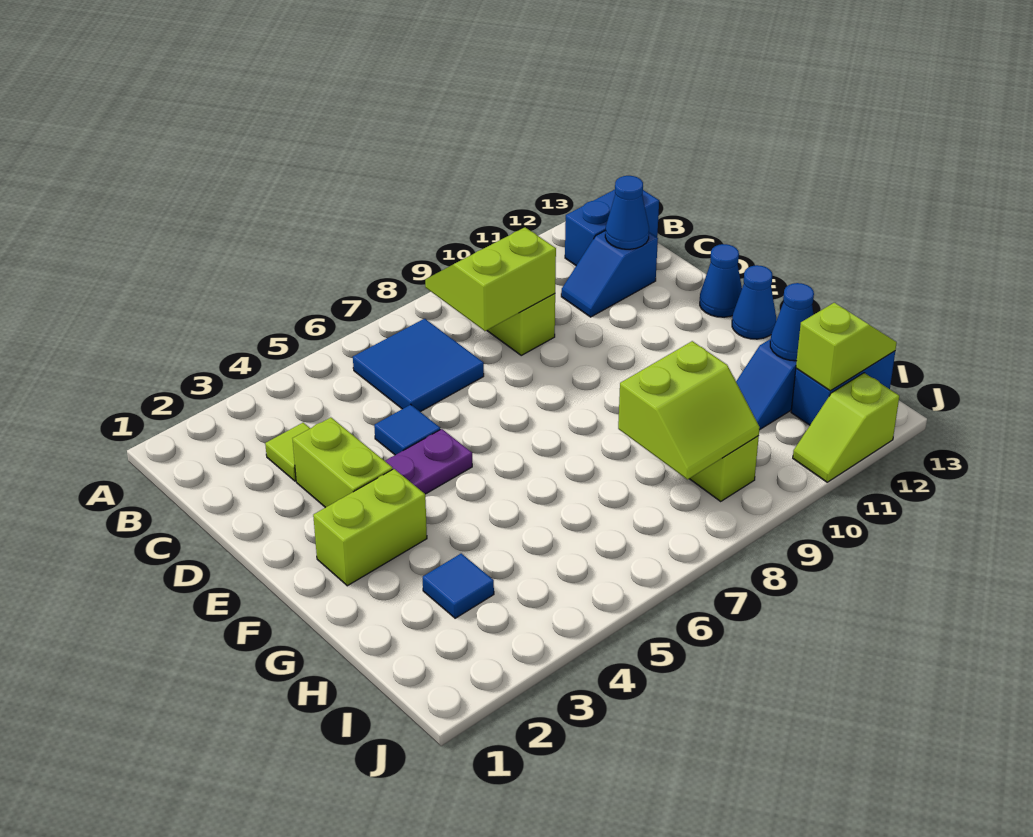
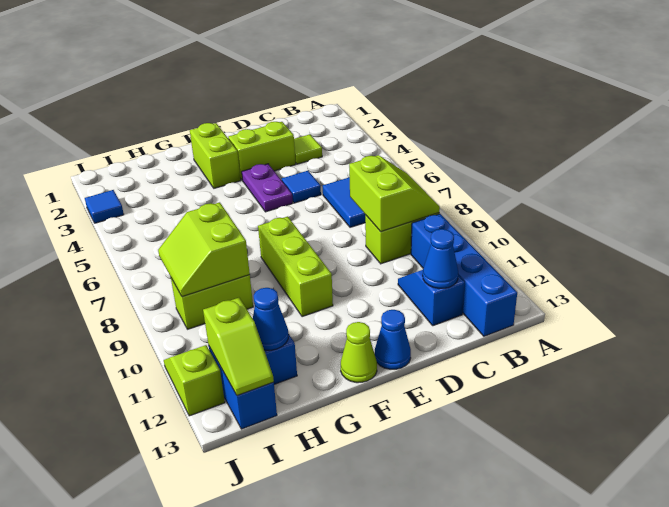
blue brick B12:B13 level 1 -> blue brick B10:B13 level 1
none -> lime brick F8:F10 level 1
blue cone F13 level 1 -> lime cone F13 level 1
blue tile H3 level 1 -> blue tile J3 level 1

